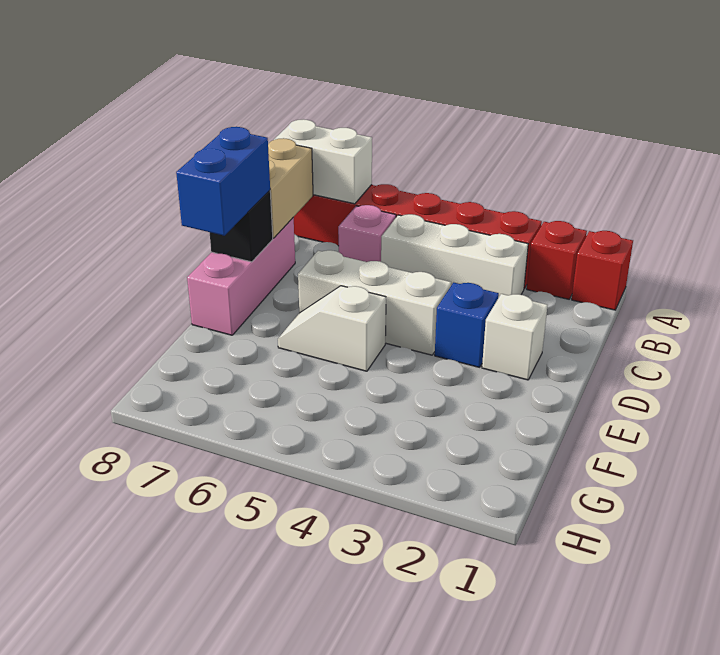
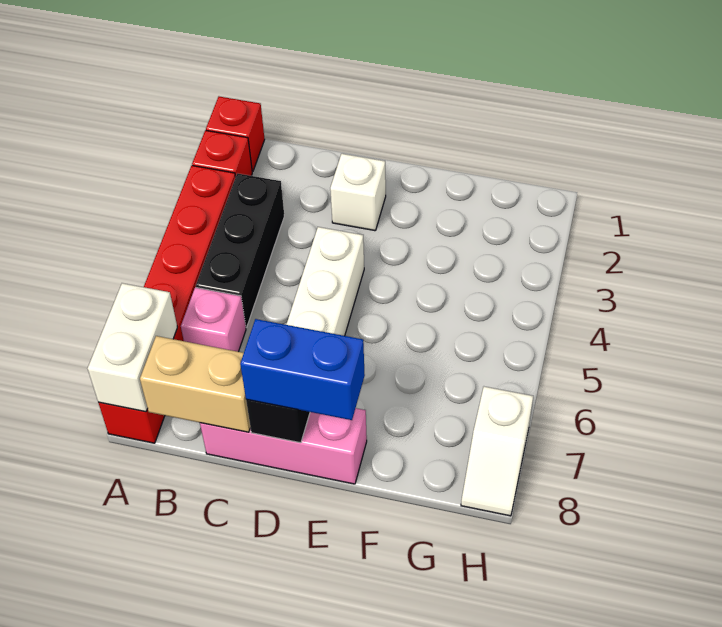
white brick B3:B5 level 1 -> black brick B3:B5 level 1
blue brick D3 level 1 -> none
white slope E5:E6 level 1 top 5 -> white slope H7:H8 level 1 top 7

